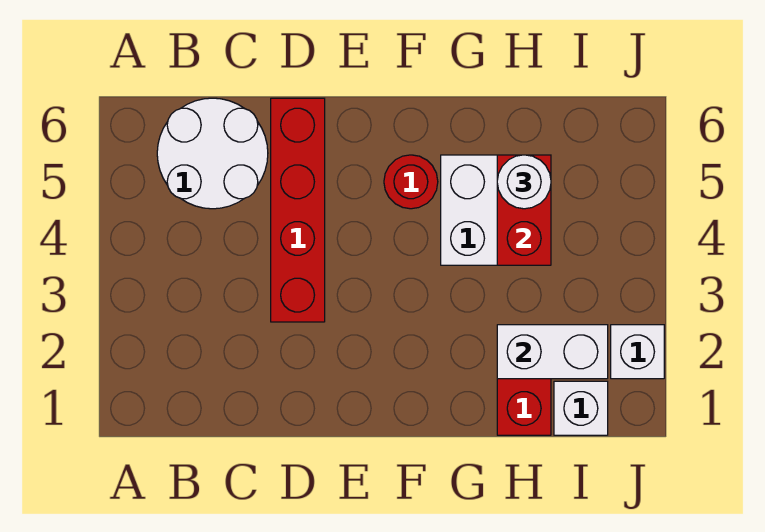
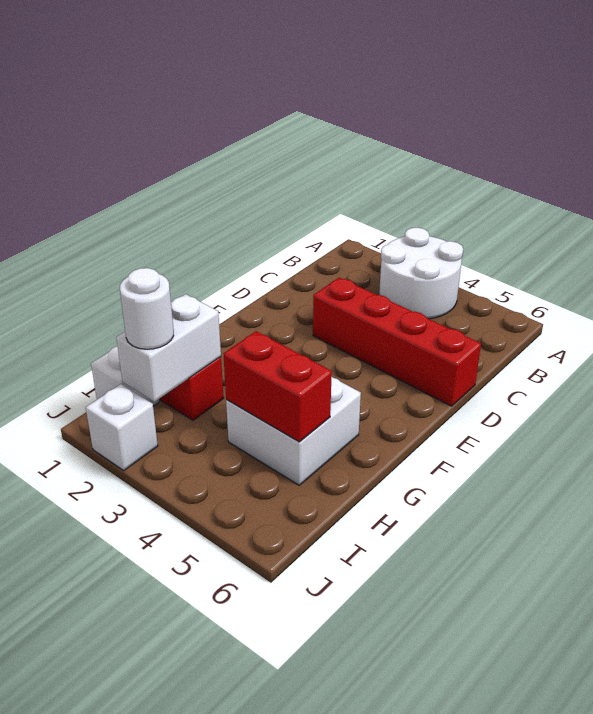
white round brick B5:C6 level 1 -> white round brick A3:B4 level 1
red round brick F5 level 1 -> none
white round brick H5 level 3 -> white round brick I2 level 3

